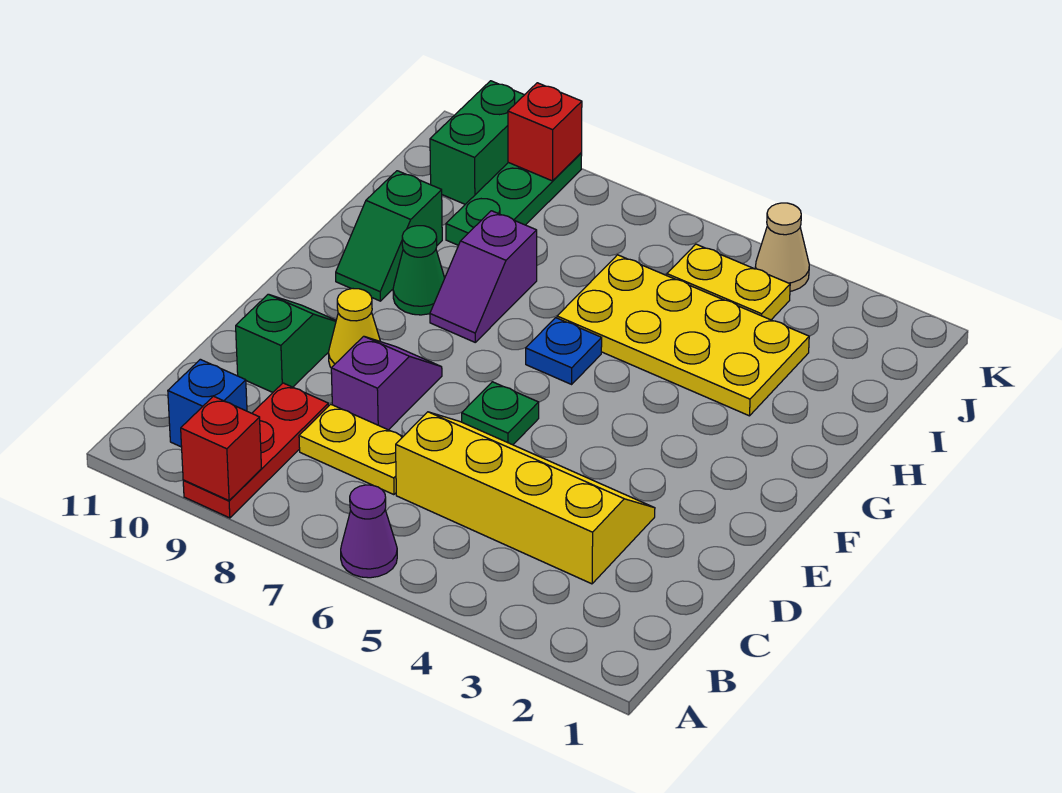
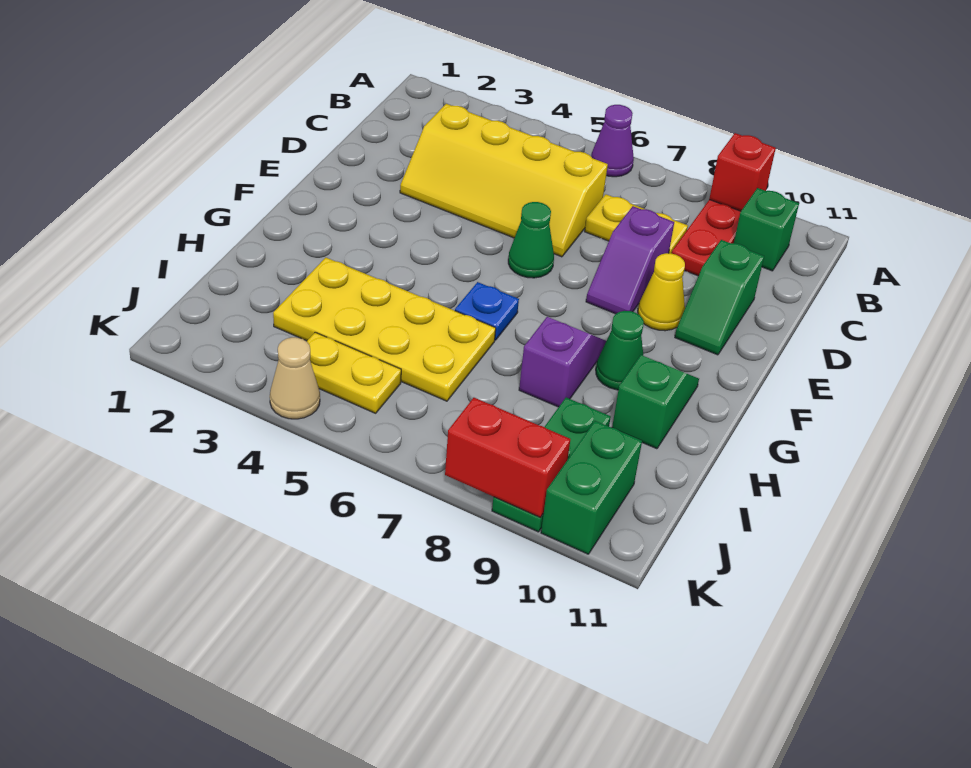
blue brick B10 level 1 -> green brick B10 level 1
green plate E6 level 1 -> green cone E6 level 1
red brick K9 level 2 -> red brick K8:K9 level 2

